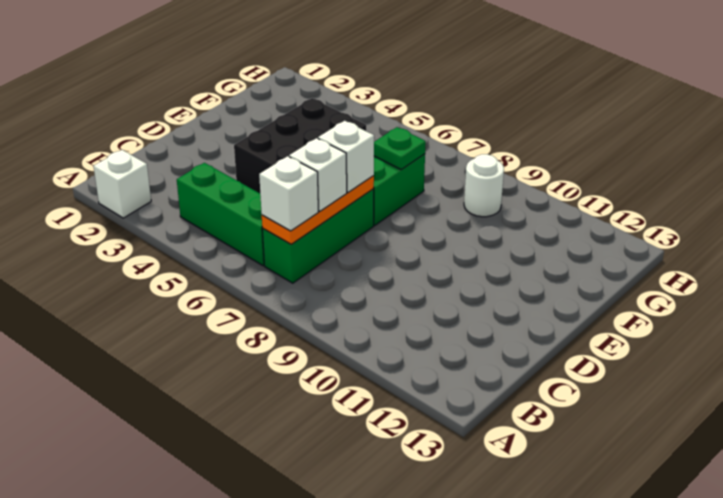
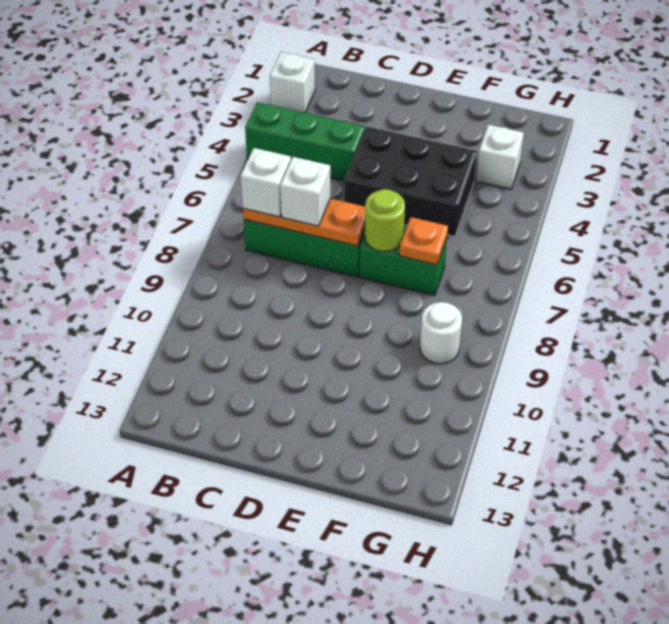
green brick B4:B6 level 1 -> green brick A4:C4 level 1
white brick D7 level 3 -> white brick G3 level 1
none -> lime round brick E7 level 2
green plate F7 level 2 -> orange plate F7 level 2

